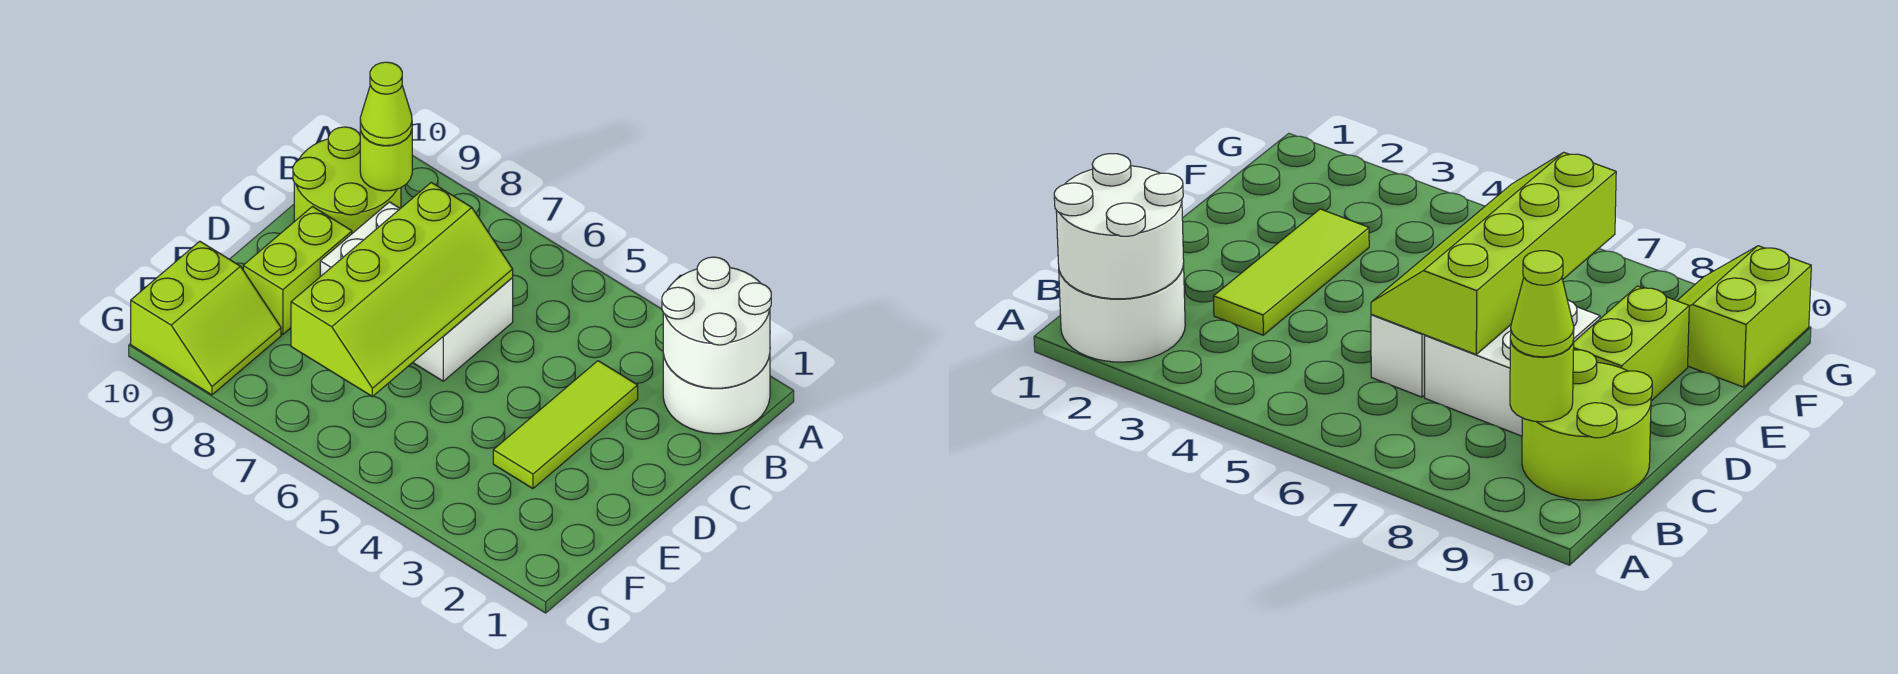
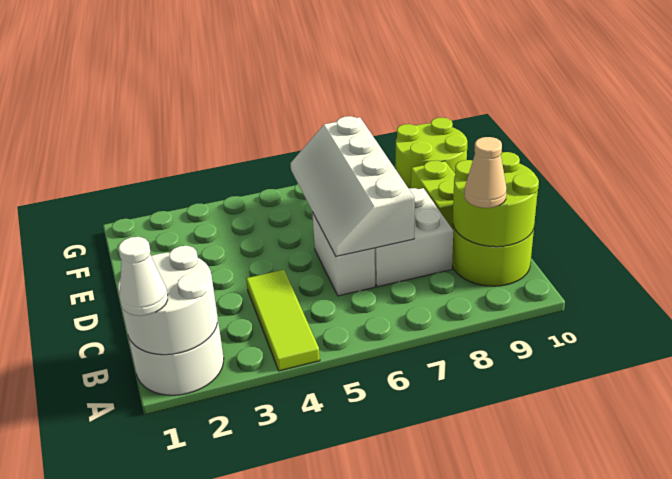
none -> white cone A1 level 3
lime round brick B9 level 2 -> lime round brick B9:C10 level 2
lime cone B9 level 3 -> tan cone B9 level 3
lime tile C3:E3 level 1 -> lime tile A4:C4 level 1
lime slope C6:F7 level 2 top 7 -> white slope C6:F7 level 2 top 7
lime slope F9:G10 level 1 top 10 -> lime round brick F9:G10 level 1

